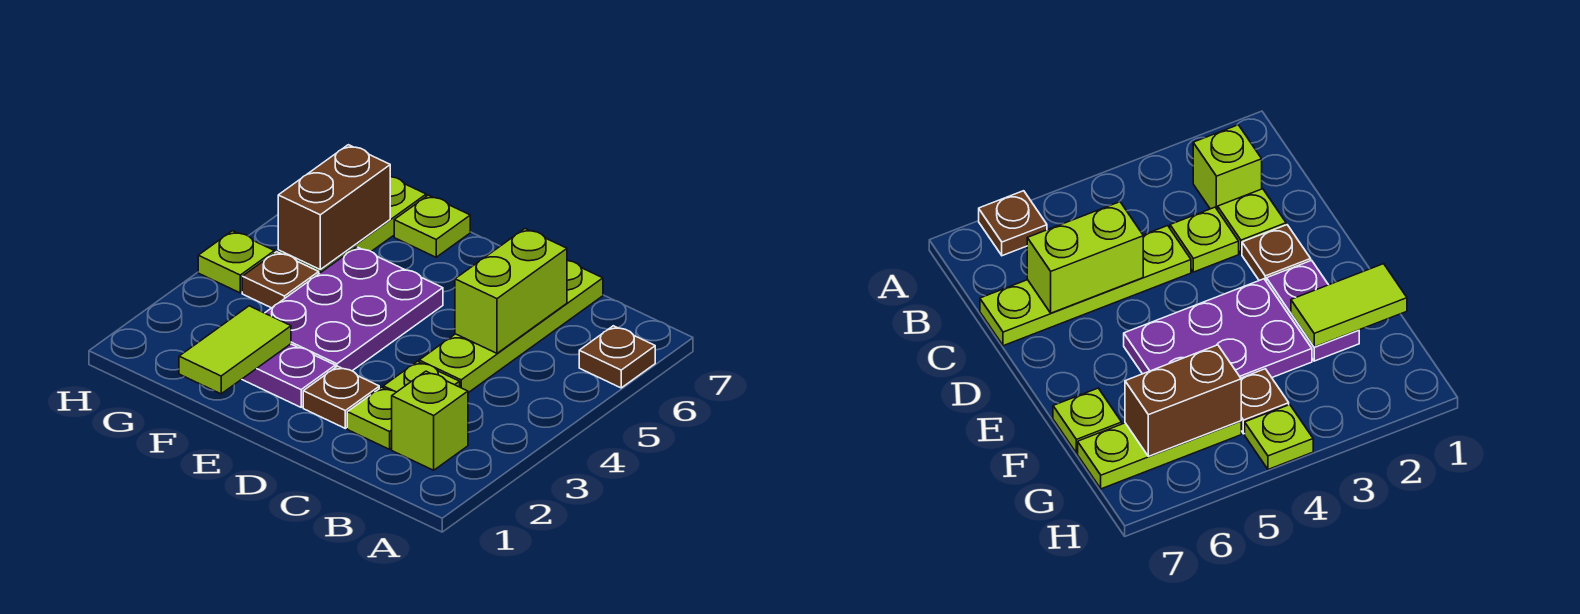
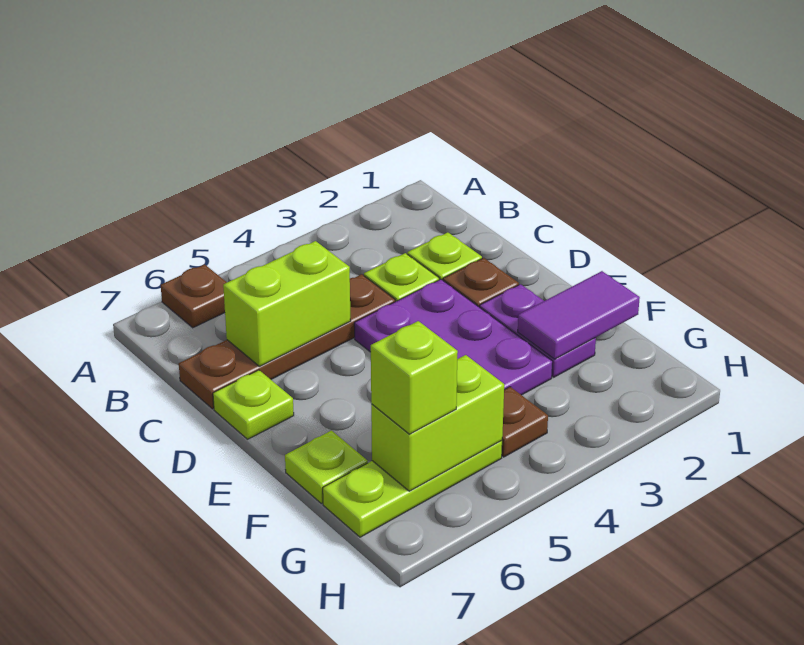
lime brick B2 level 1 -> lime brick G6 level 3
lime plate C4:C7 level 1 -> brown plate C4:C7 level 1
purple plate E3:F5 level 1 -> purple plate D3:F4 level 1
lime tile F1:F2 level 2 -> purple tile F1:F2 level 2
brown brick G5:G6 level 2 -> lime brick G5:G6 level 2
lime plate H4 level 1 -> lime plate D7 level 1

